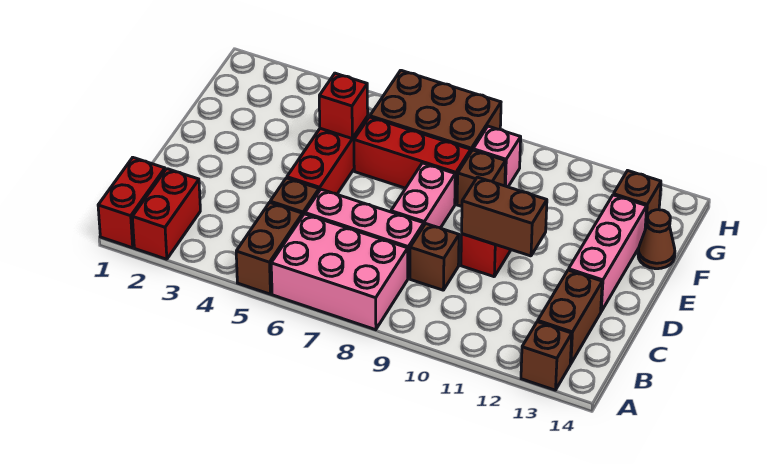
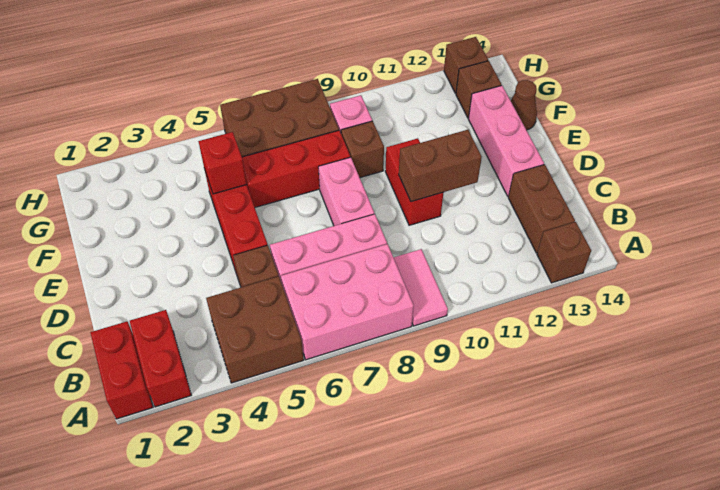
brown brick A5:B5 level 1 -> brown brick A4:B5 level 1
none -> pink tile A9:B9 level 1
brown brick C9 level 1 -> brown brick H13 level 1

